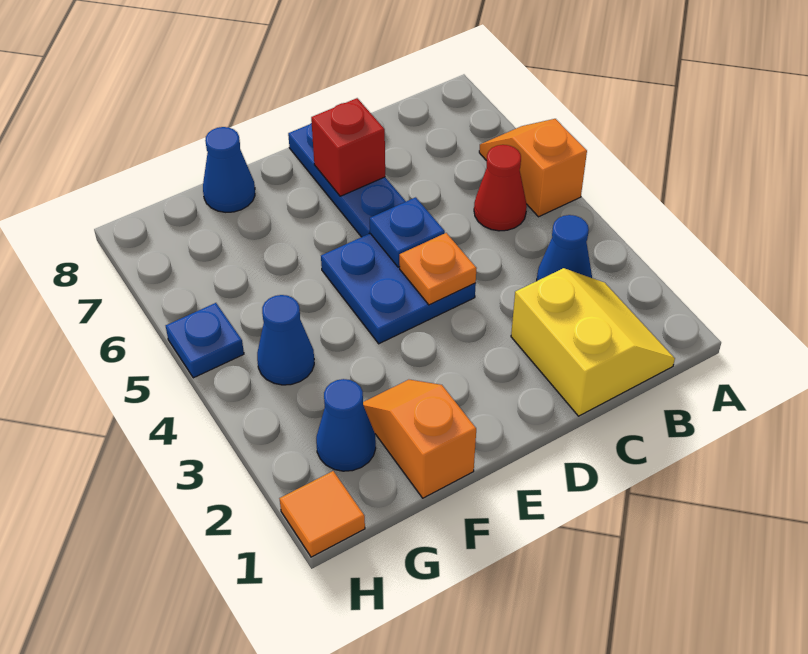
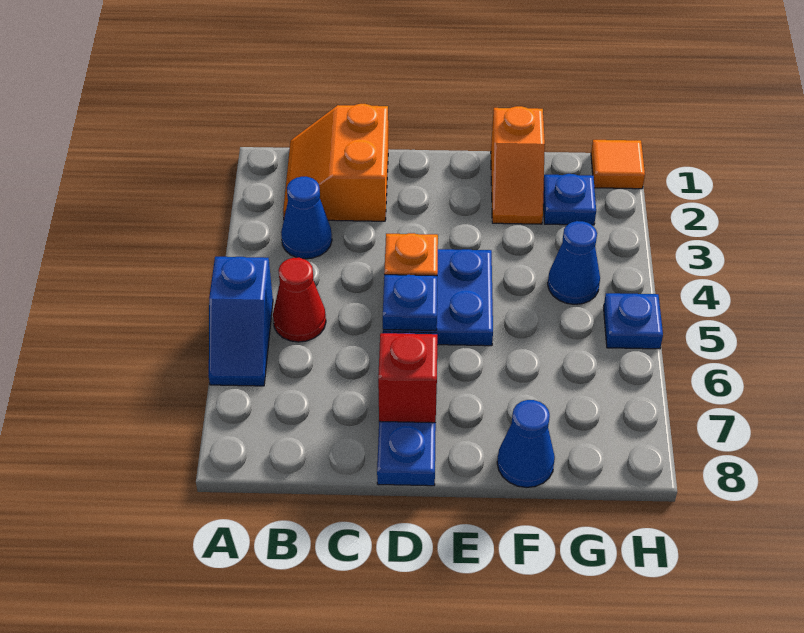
orange slope A5:A6 level 1 top 5 -> blue slope A5:A6 level 1 top 5
yellow slope B1:C2 level 1 top C -> orange slope B1:C2 level 1 top C
blue cone G2 level 1 -> blue plate G2 level 1

